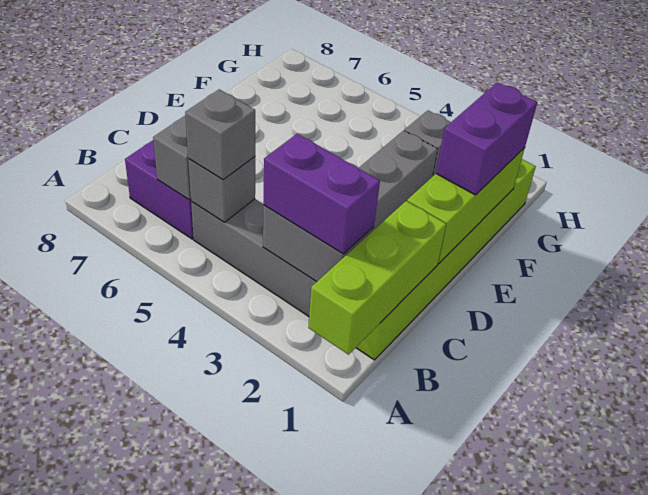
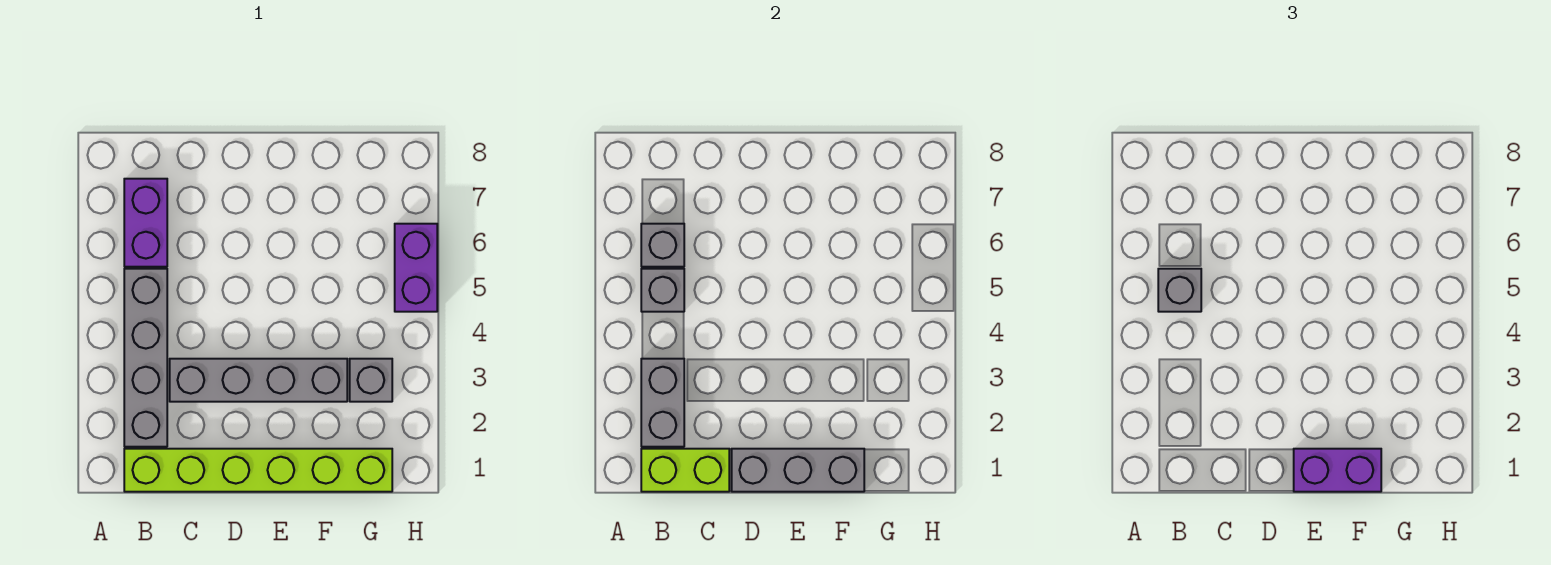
lime brick A1:C1 level 2 -> lime brick B1:C1 level 2
purple brick B2:B3 level 3 -> purple brick H5:H6 level 1
lime brick D1:F1 level 2 -> grey brick D1:F1 level 2

